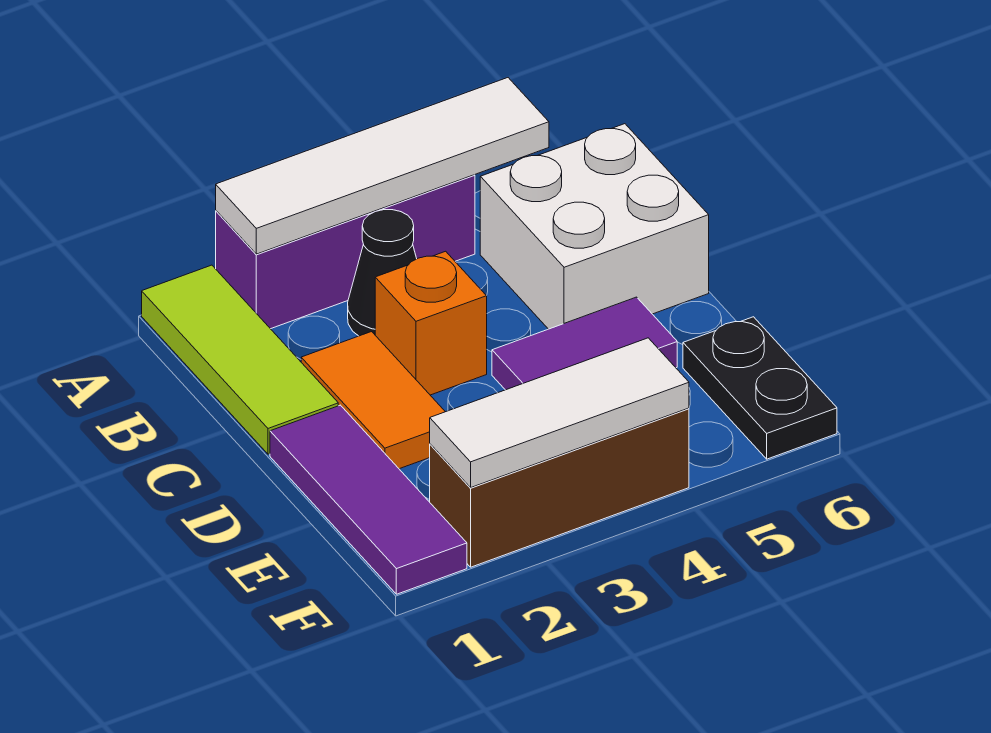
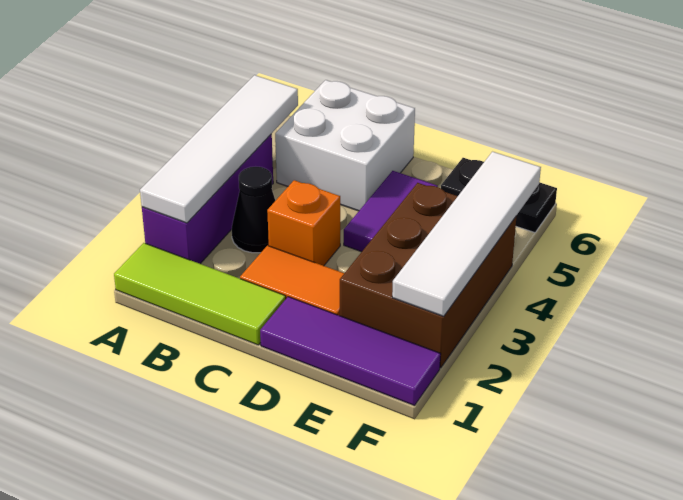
brown brick F2:F4 level 1 -> brown brick E2:F4 level 1
white tile F2:F4 level 2 -> white tile F2:F5 level 2

